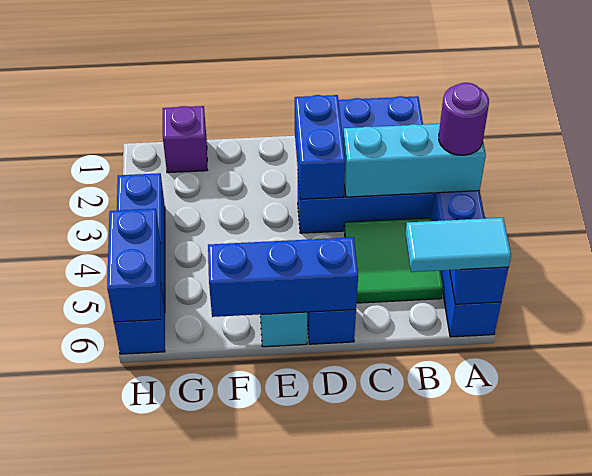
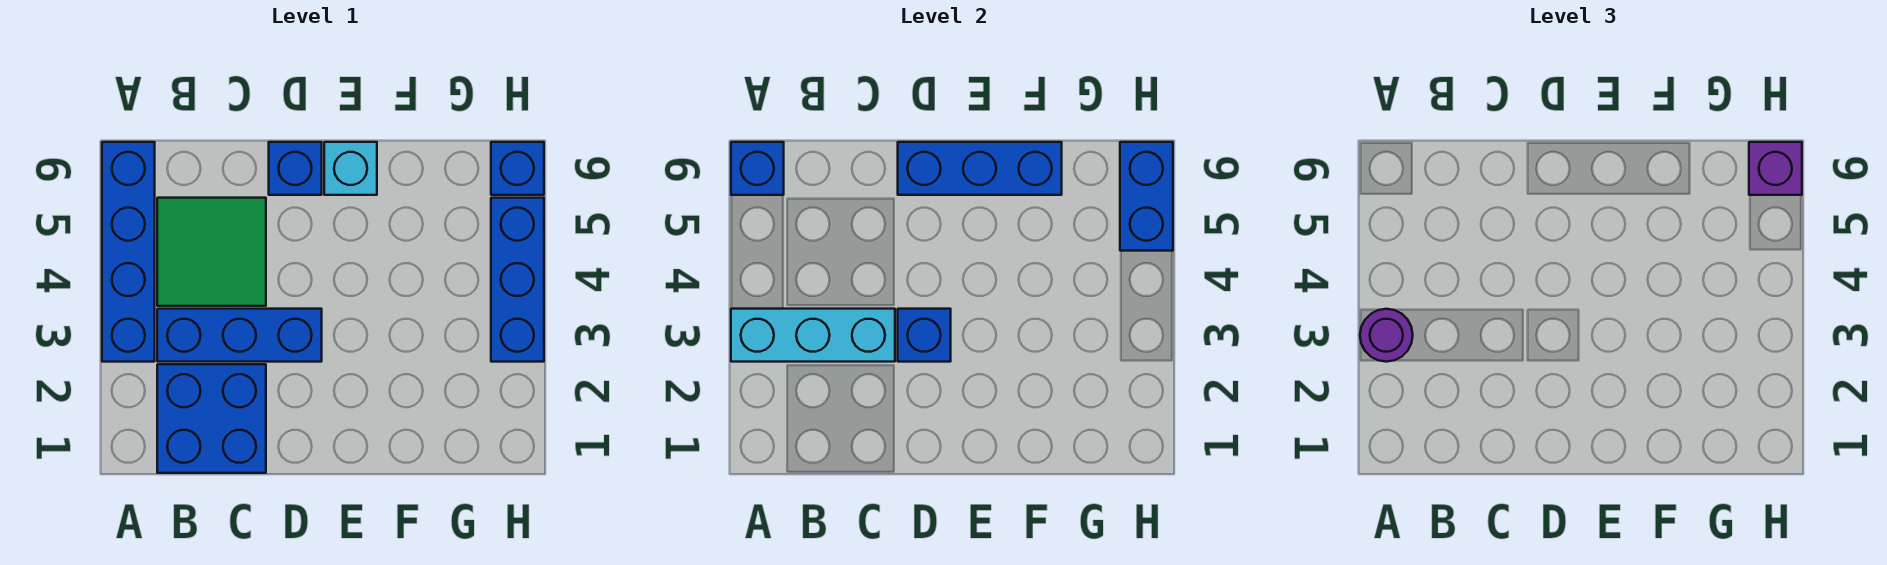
cyan tile A6:B6 level 3 -> none
blue brick D2:D3 level 2 -> blue brick D3 level 2
purple brick G1 level 1 -> purple brick H6 level 3

